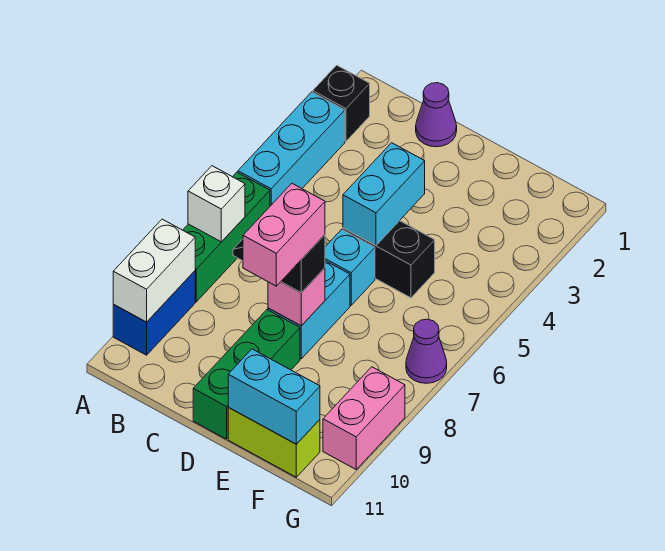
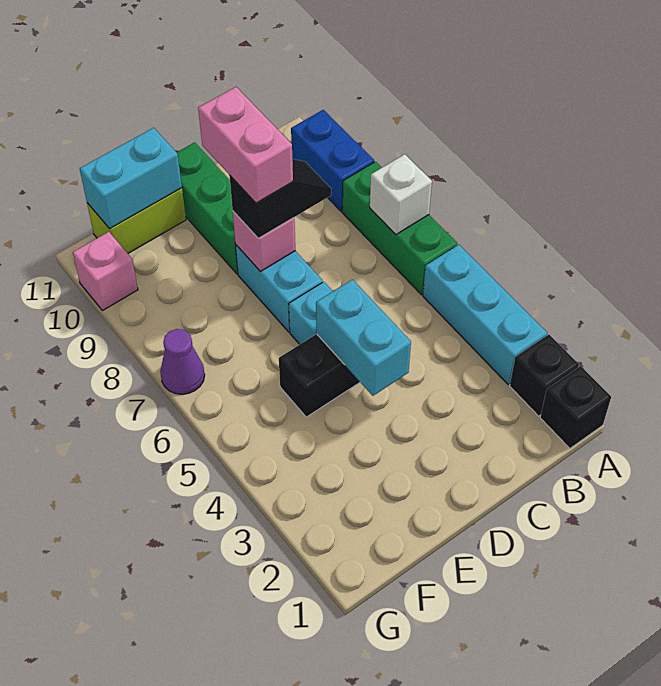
none -> black brick A1 level 1
white brick A9:A10 level 2 -> none
purple cone C1 level 1 -> none
pink brick G9:G10 level 1 -> pink brick G10 level 1

